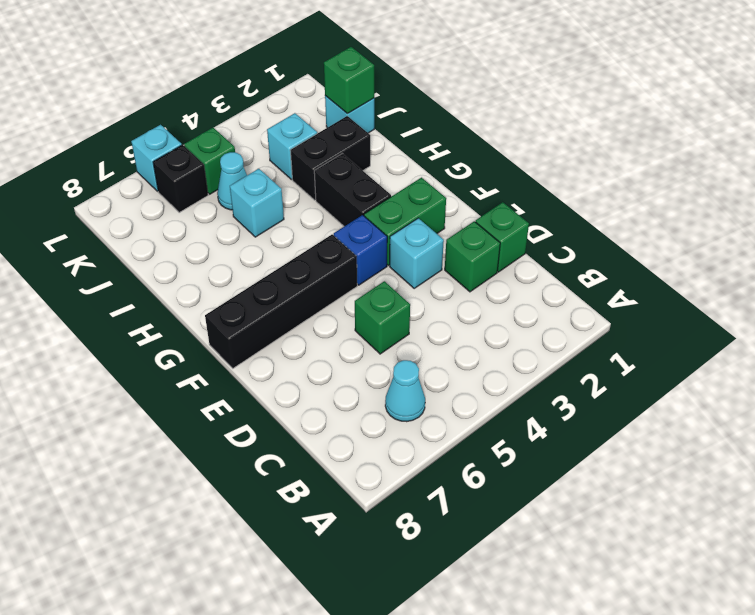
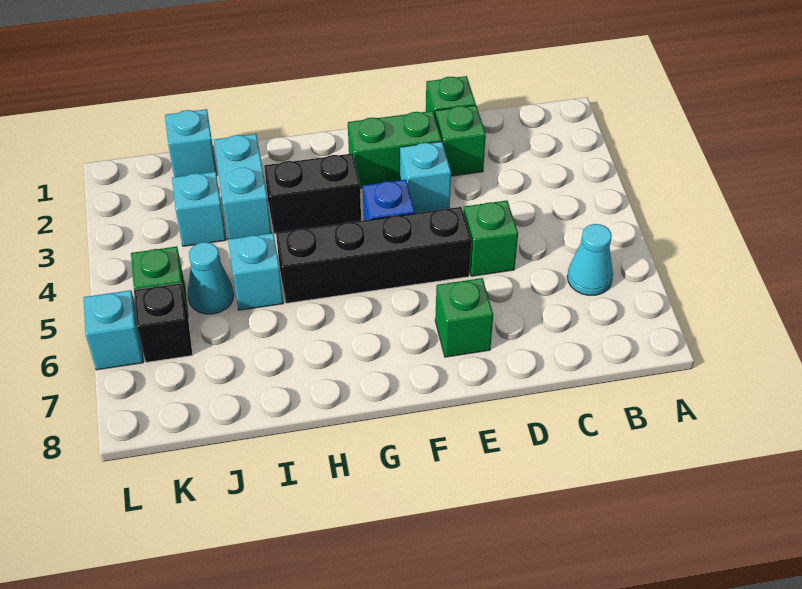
green brick F2:F3 level 1 -> green brick E2:F2 level 1
black brick F5:F8 level 1 -> black brick E5:H5 level 1
black brick I2:I3 level 1 -> cyan brick I2:I3 level 1
green brick J1 level 2 -> green brick E7 level 1

